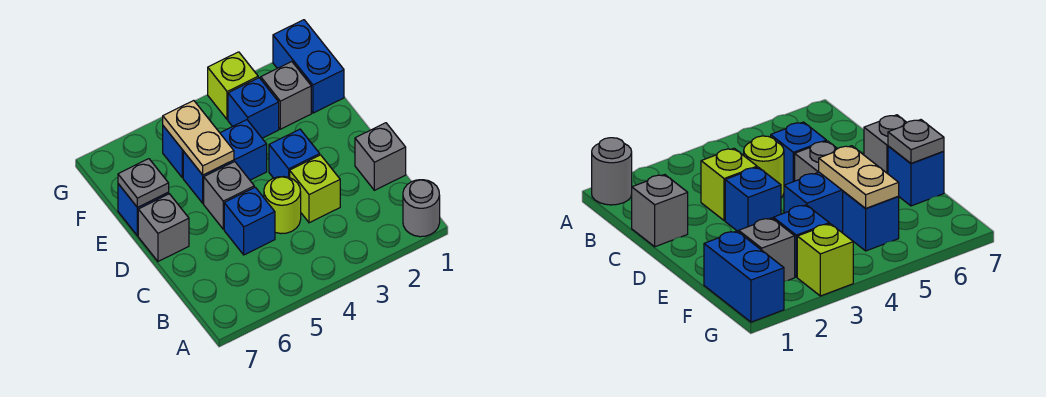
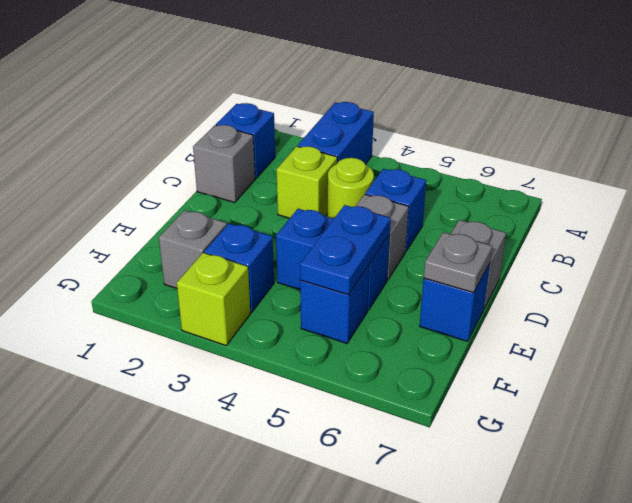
grey round brick A1 level 1 -> none
blue brick D3 level 1 -> blue brick B1 level 1
tan plate E5:F5 level 2 -> blue plate E5:F5 level 2
blue brick F1:G1 level 1 -> blue brick A3:B3 level 1

